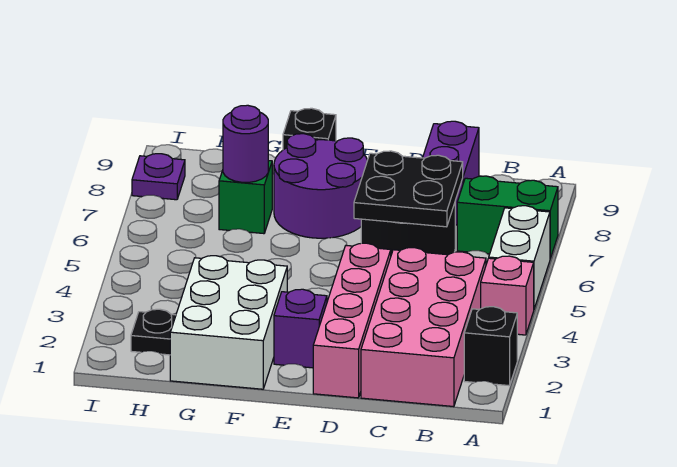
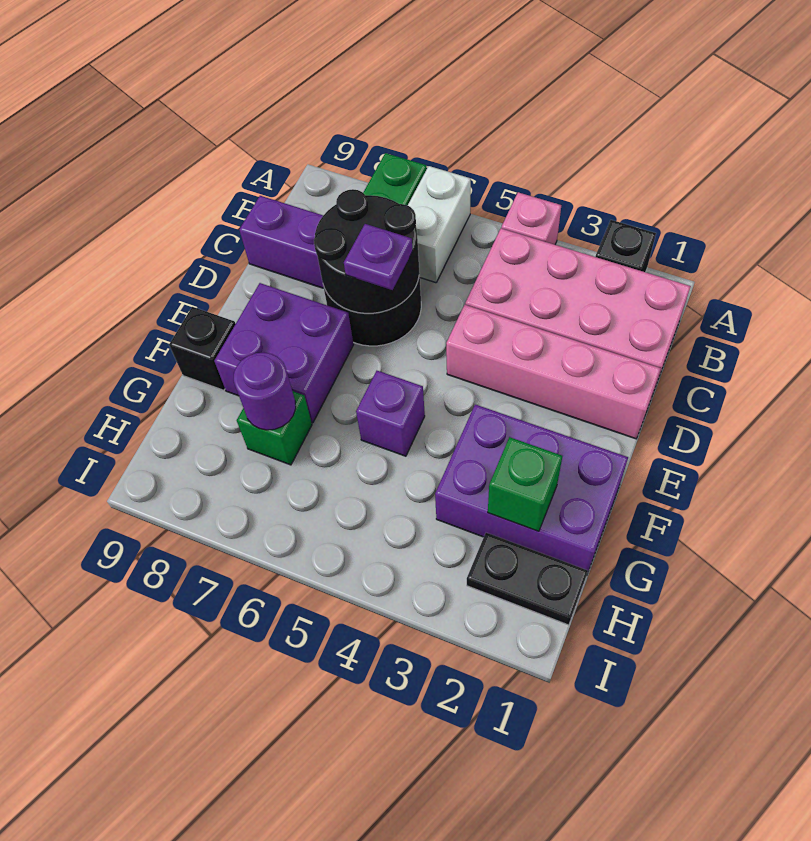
white brick A5:A6 level 1 -> white brick A6:B6 level 1
black plate C6:D7 level 2 -> black round brick C6:D7 level 2
purple brick E2 level 1 -> purple brick F5 level 1
purple round brick E7:F8 level 1 -> purple brick E7:F8 level 1
white brick F1:G3 level 1 -> purple brick F1:G3 level 1
none -> green brick G2 level 2
black plate H2 level 1 -> black plate H1:H2 level 1
purple plate I8 level 1 -> purple plate D6 level 3

